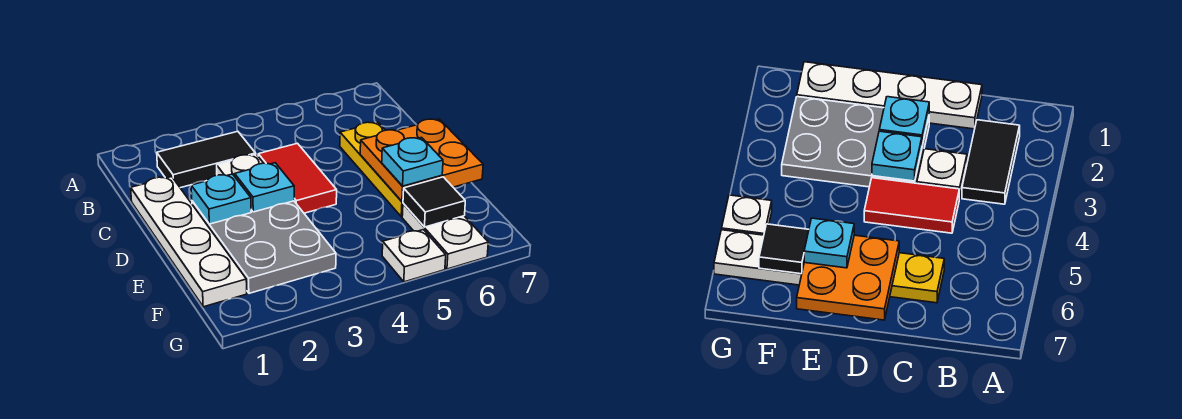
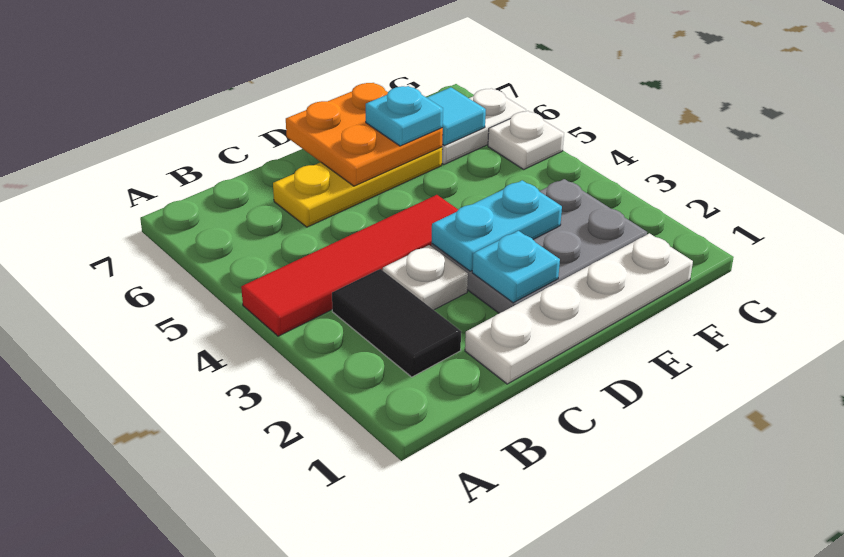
red tile C4:D4 level 1 -> red tile A4:D4 level 1
cyan plate D3 level 2 -> cyan plate D3:E3 level 2
black tile F6 level 2 -> cyan tile F6 level 2

